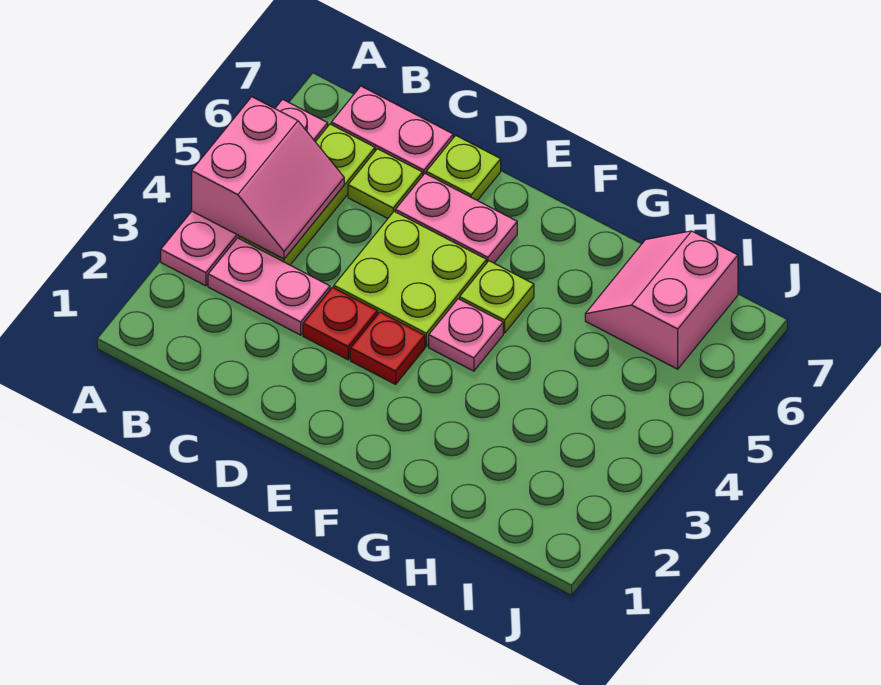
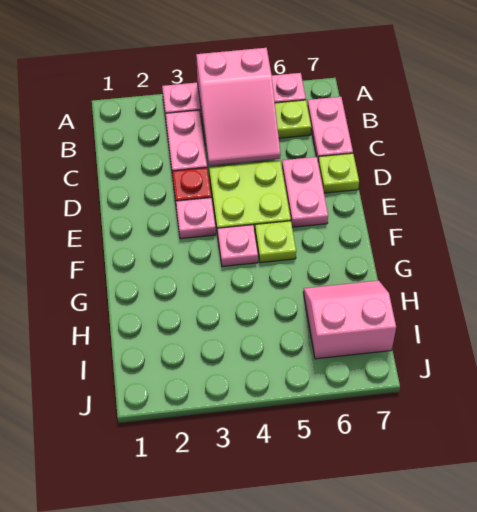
pink slope A4:B5 level 2 top A -> pink slope A4:C5 level 2 top A
lime plate C6 level 1 -> none
red plate E3 level 1 -> pink plate E3 level 1

